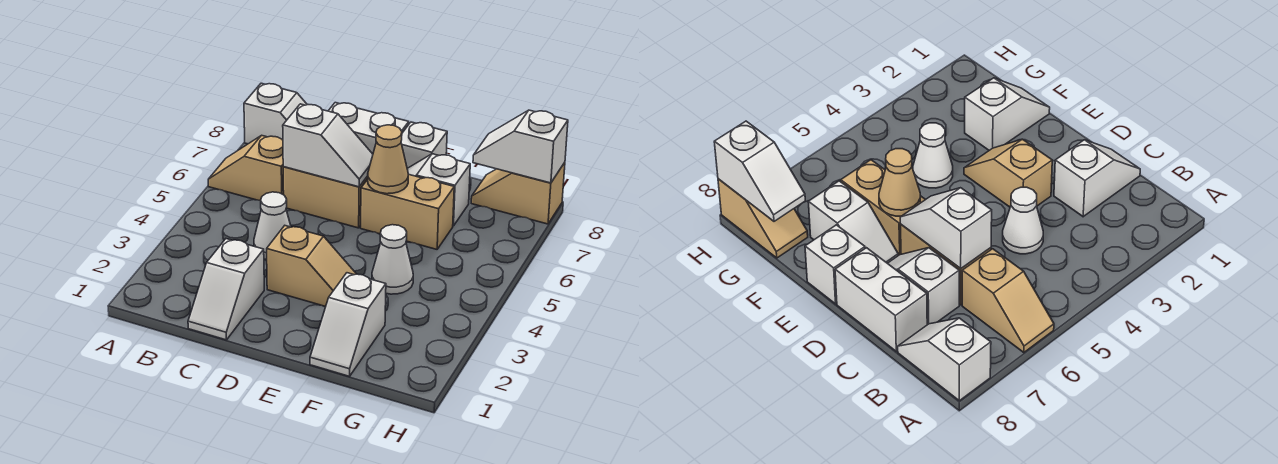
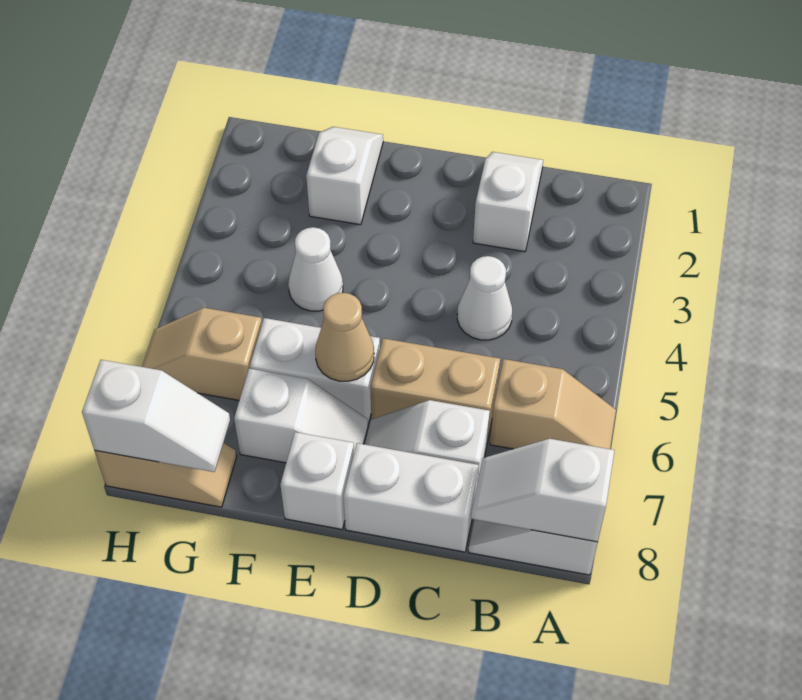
white slope C6:D6 level 2 top C -> white slope A8:B8 level 2 top A
tan slope D3:E3 level 1 top D -> tan slope G6:H6 level 1 top G
tan brick E6:F6 level 1 -> white brick E6:F6 level 1

